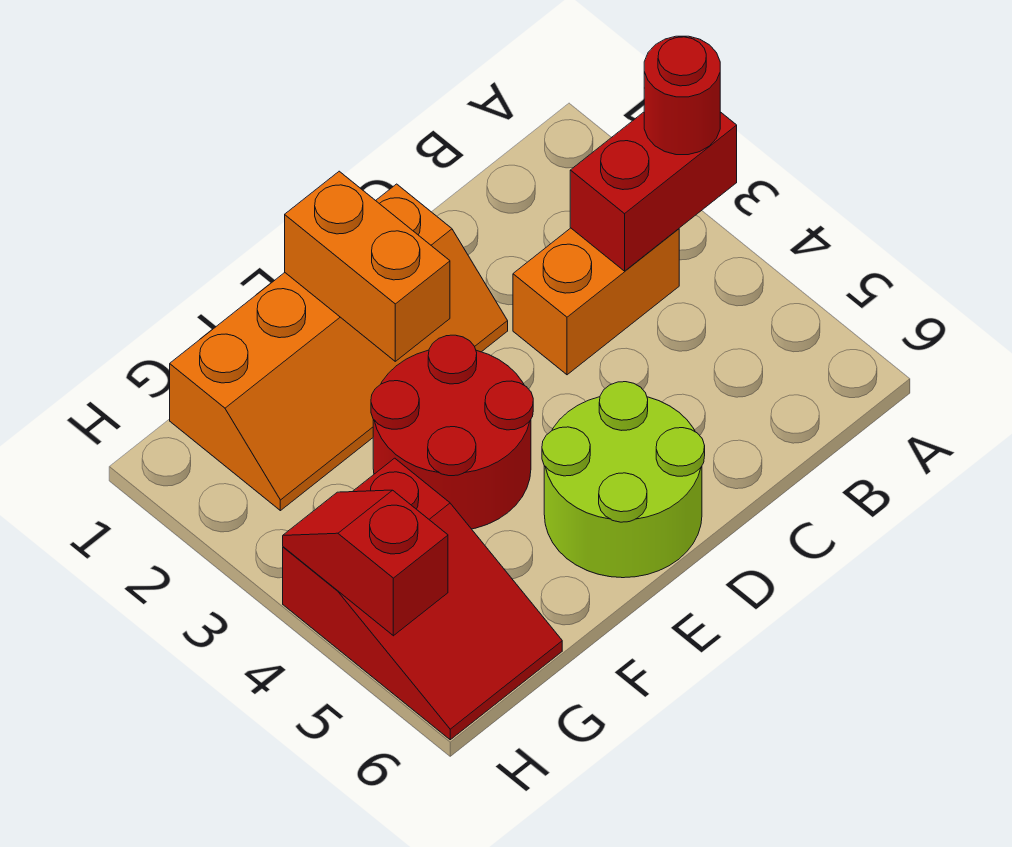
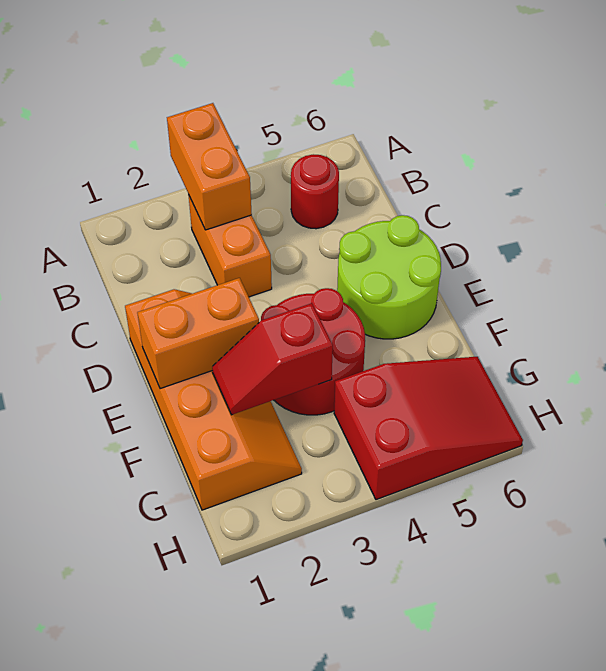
red brick A3:B3 level 2 -> orange brick A3:B3 level 2
red round brick A3 level 3 -> red round brick B5 level 1
red slope H4:H5 level 2 top 5 -> red slope F2:F3 level 2 top 3

